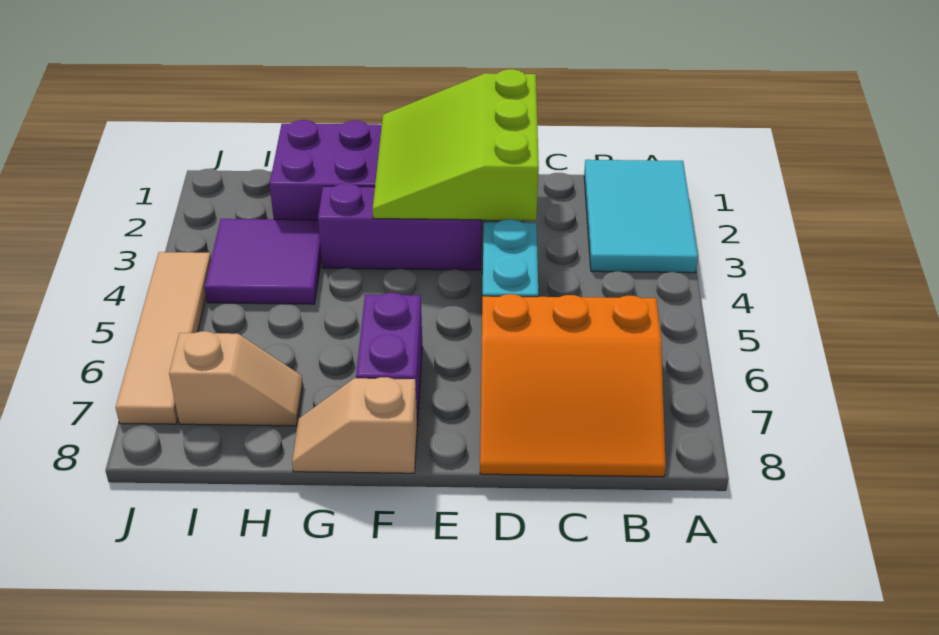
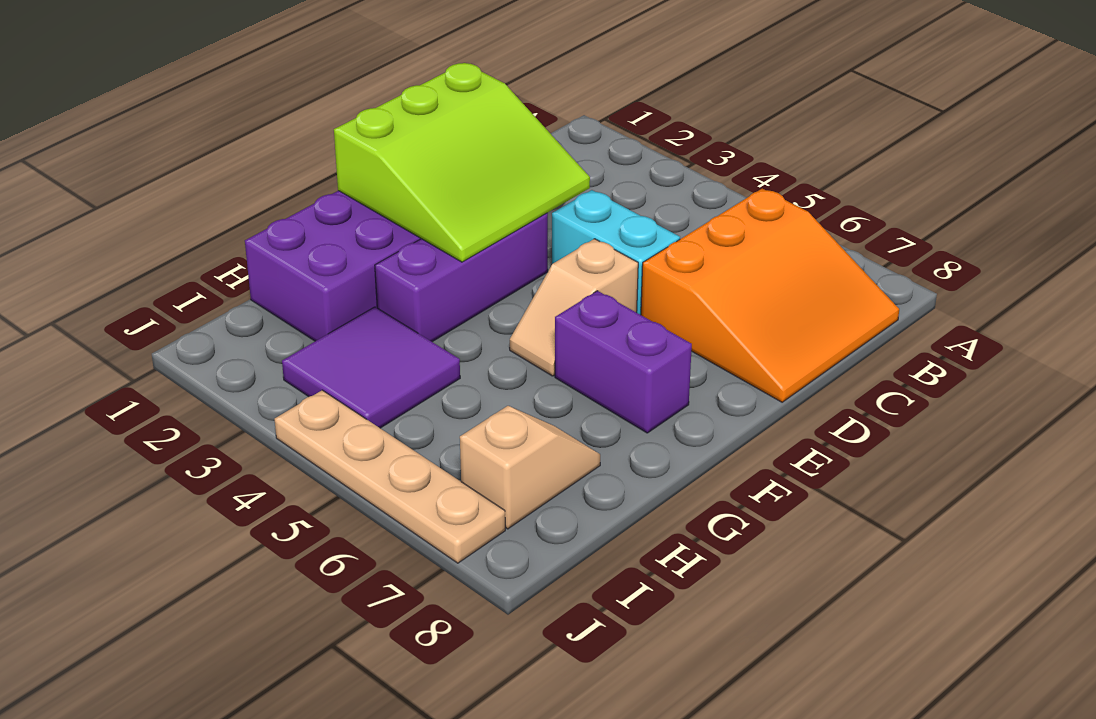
cyan tile A1:B3 level 1 -> none
lime slope D1:F3 level 2 top D -> lime slope D1:F3 level 2 top 1
tan slope F8:G8 level 1 top F -> tan slope E5:F5 level 1 top E
tan tile J4:J7 level 1 -> tan plate J4:J7 level 1

